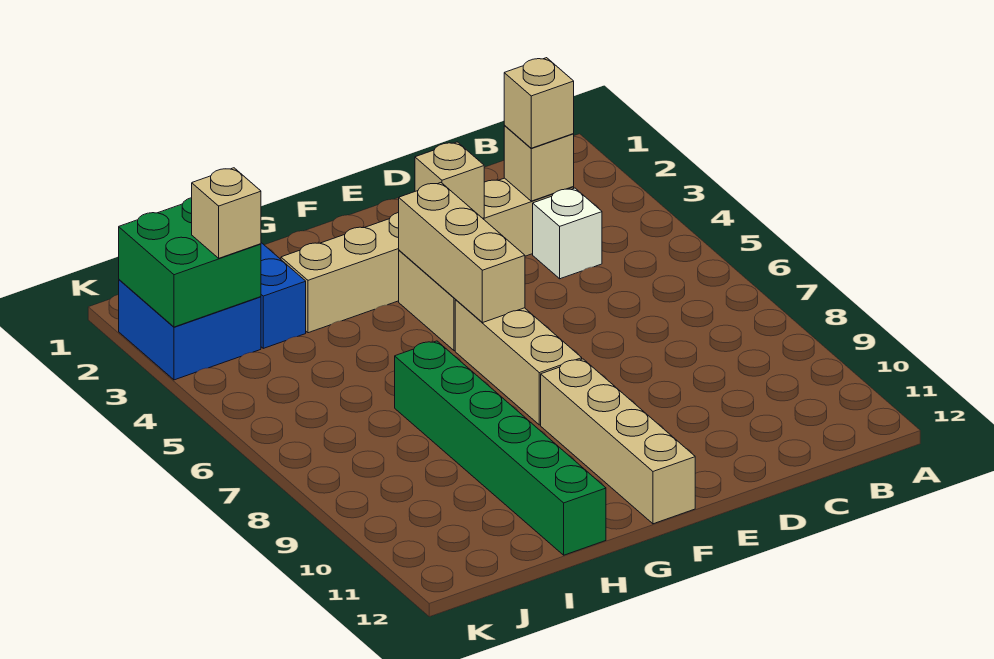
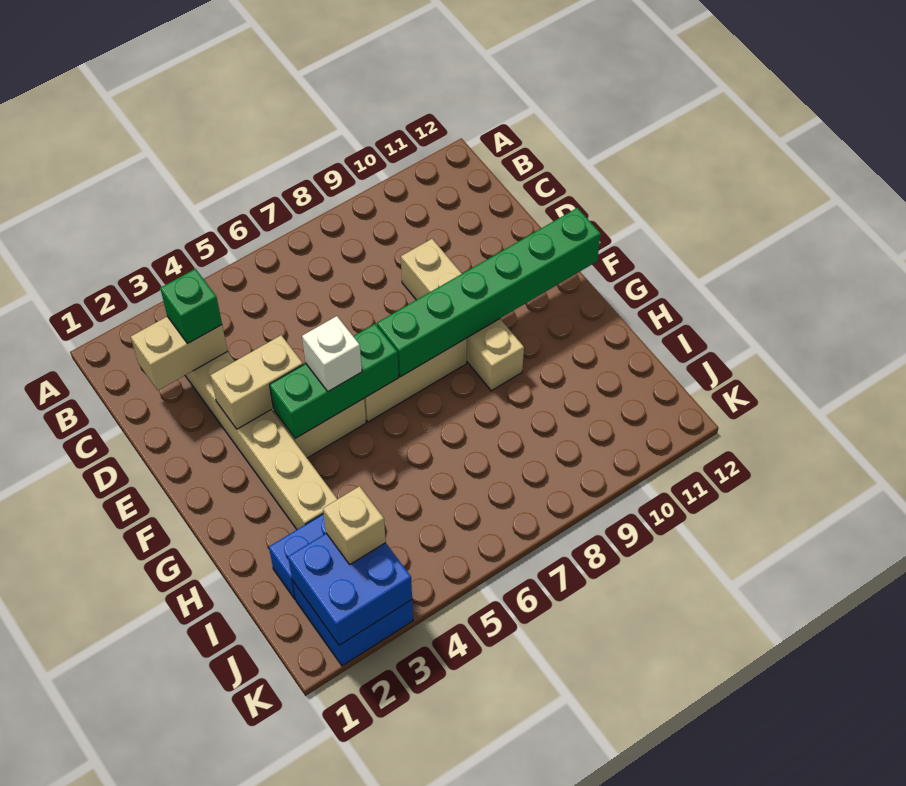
tan brick C3 level 2 -> tan brick C2:C3 level 2
tan brick C3 level 3 -> green brick C3 level 3
white brick C4 level 1 -> white brick F5 level 3
tan brick E3 level 2 -> tan brick E3:E4 level 2
tan brick F4:F6 level 2 -> green brick F4:F6 level 2
tan brick F9:F12 level 1 -> tan brick D9:G9 level 1
green brick H7:H12 level 1 -> green brick F7:F12 level 2
green brick J2:K3 level 2 -> blue brick J2:K3 level 2

